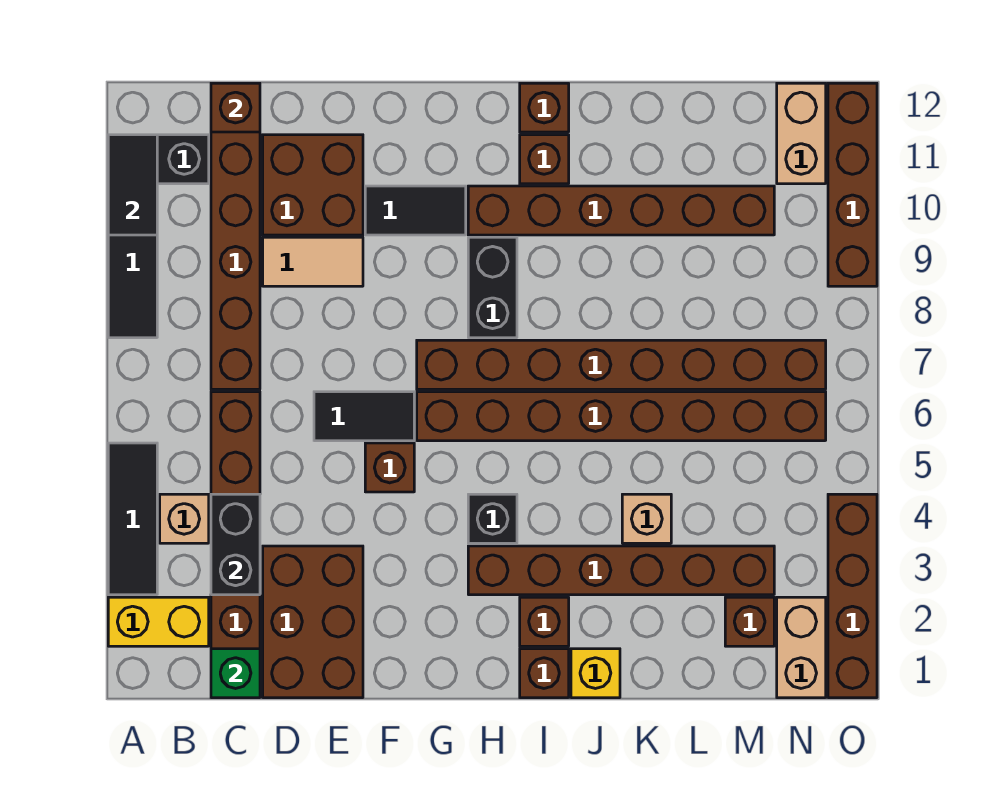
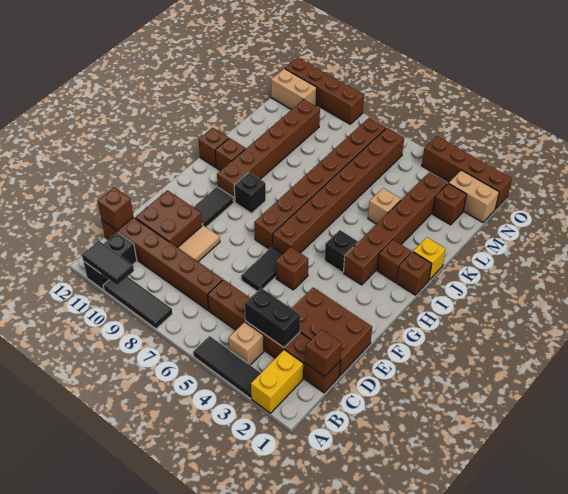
green brick C1 level 2 -> brown brick C1 level 2
black brick H8:H9 level 1 -> black brick H9 level 1

